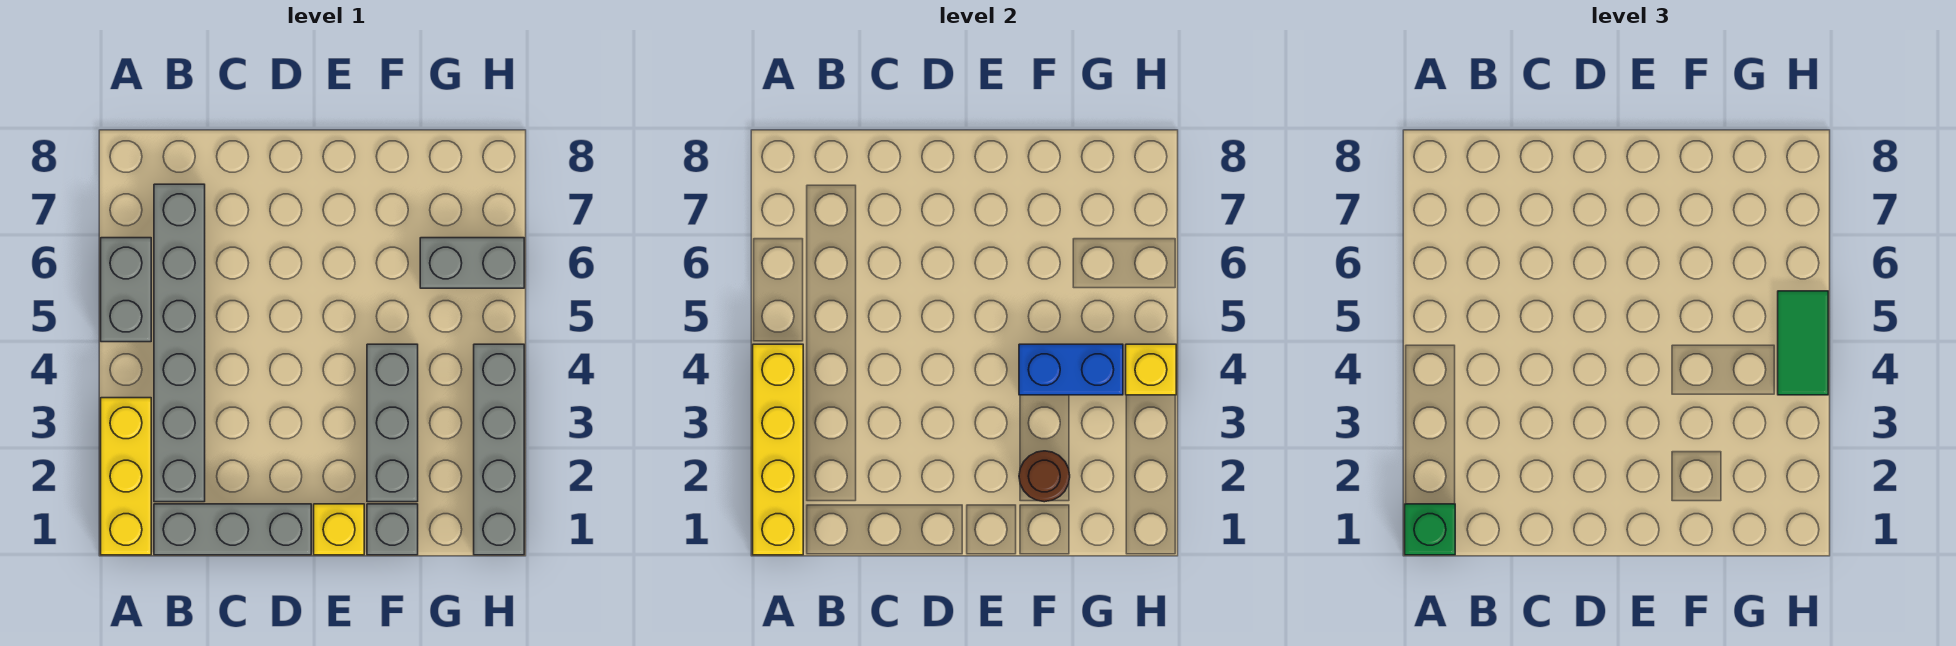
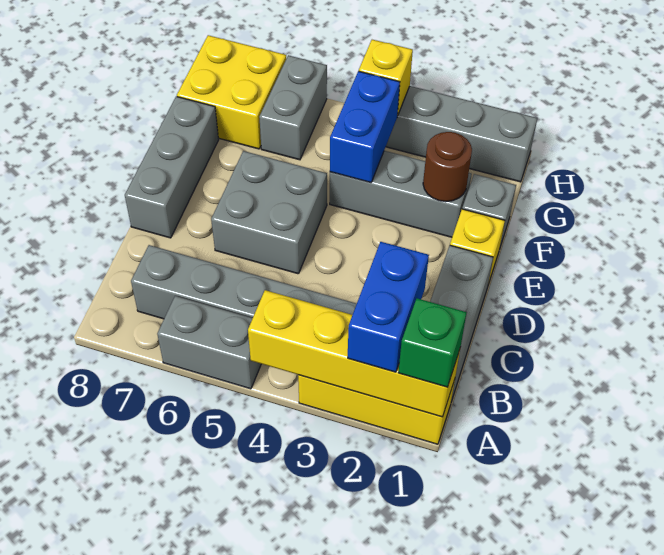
none -> blue brick A2:B2 level 3
none -> grey brick D5:E6 level 1
none -> grey brick D8:F8 level 1
none -> yellow brick G7:H8 level 1
green tile H4:H5 level 3 -> none

